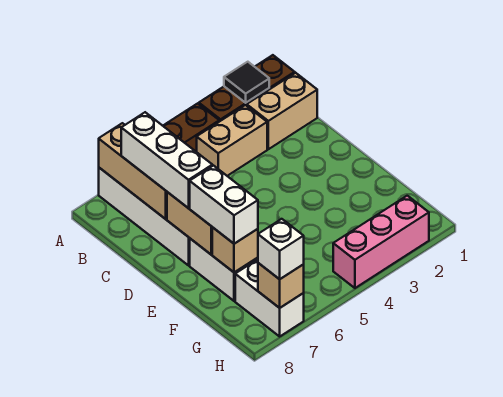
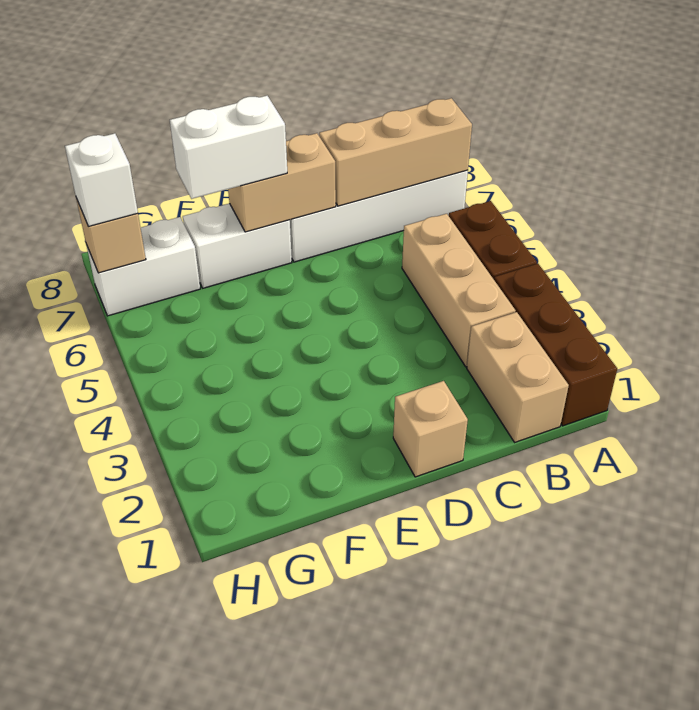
black tile A2 level 2 -> none
tan brick B3:B4 level 1 -> tan brick B3:B5 level 1
white brick B7:D7 level 3 -> none
tan brick F7 level 2 -> tan brick D1 level 1
pink brick H2:H4 level 1 -> none

